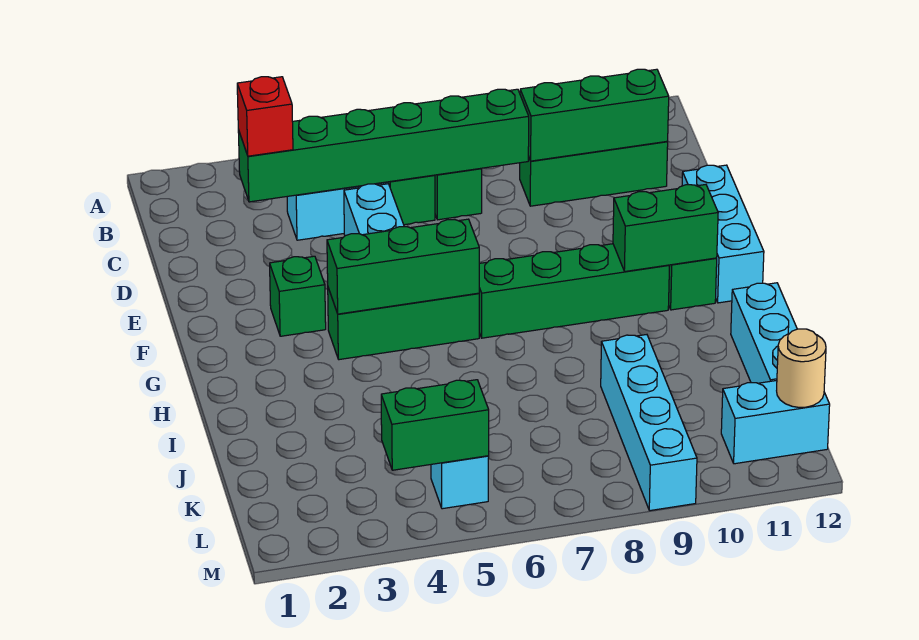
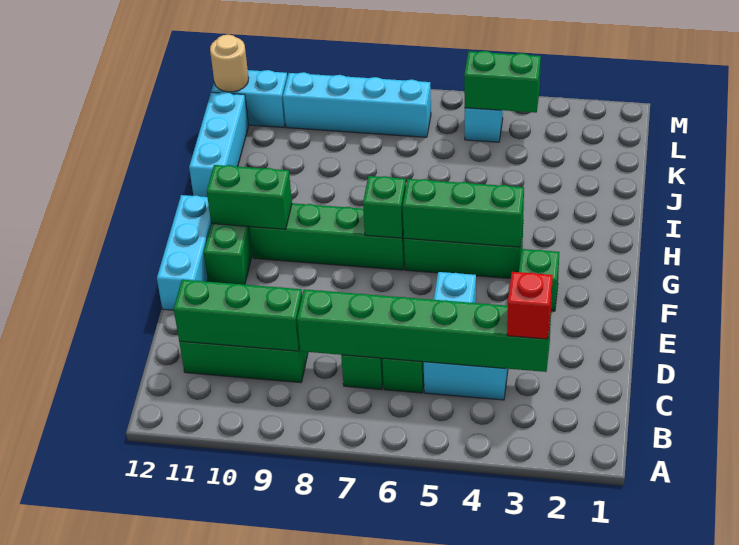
none -> green brick G7 level 2
cyan brick J9:M9 level 1 -> cyan brick L7:L10 level 1

